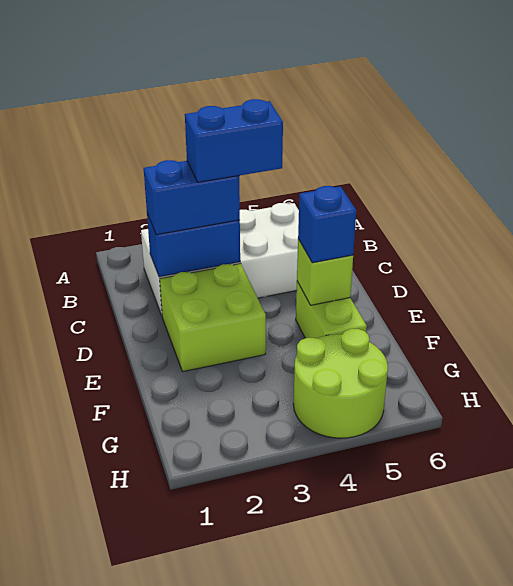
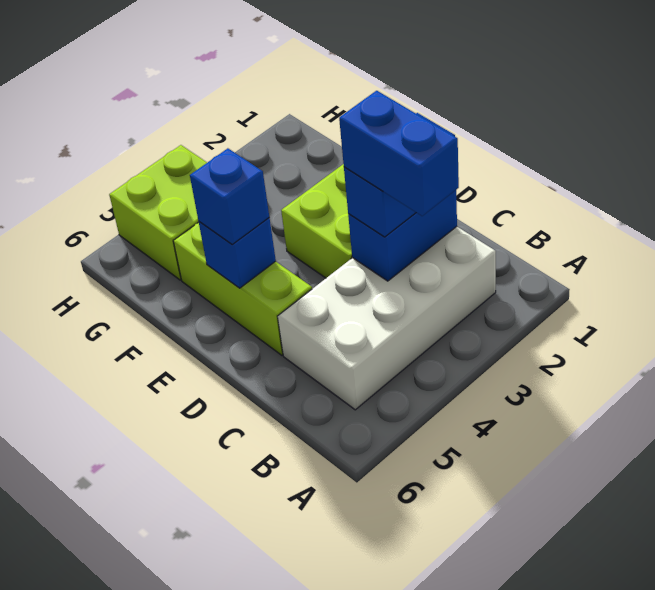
blue brick C3:C4 level 4 -> blue brick B3:C3 level 4
lime brick E5:F5 level 1 -> lime brick D5:F5 level 1
lime brick E5 level 2 -> blue brick E5 level 2
lime round brick G4:H5 level 1 -> lime brick G4:H5 level 1

